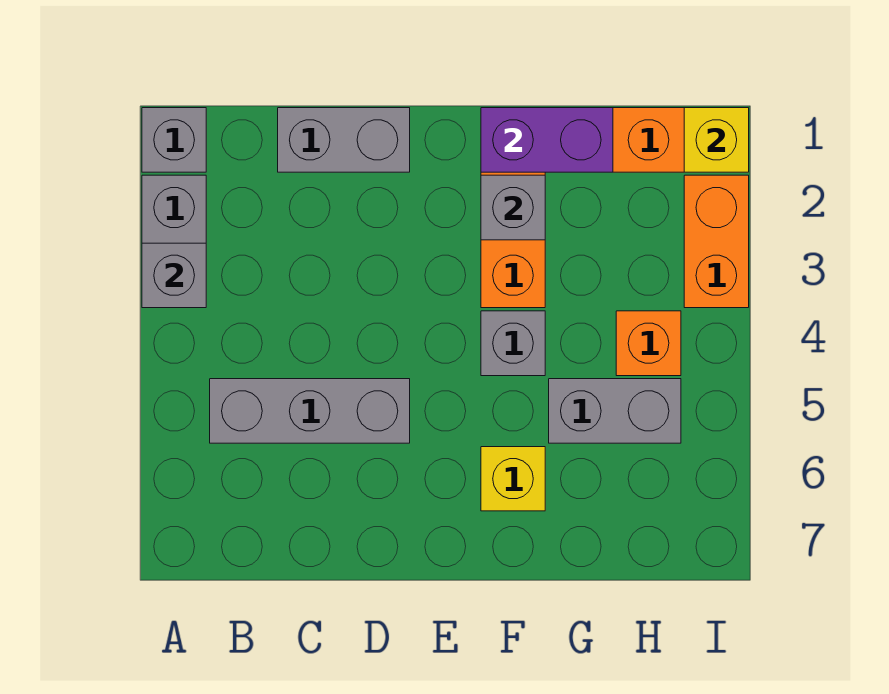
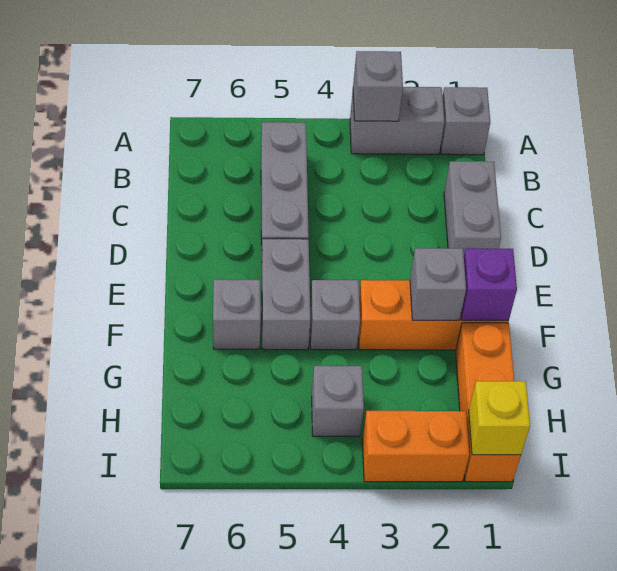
purple brick F1:G1 level 2 -> purple brick F1 level 2
yellow brick F6 level 1 -> grey brick F6 level 1
grey brick G5:H5 level 1 -> grey brick E5:F5 level 1
orange brick H4 level 1 -> grey brick H4 level 1

